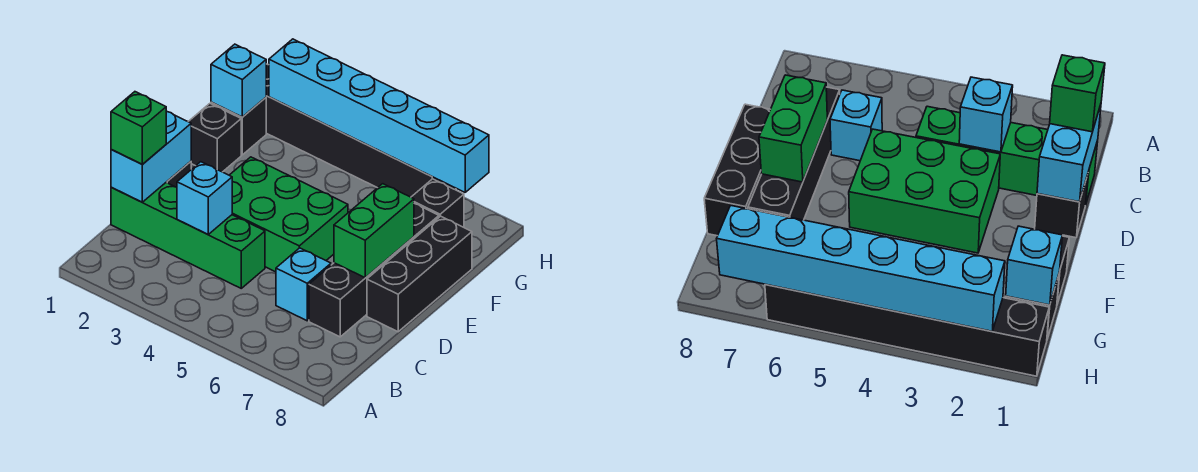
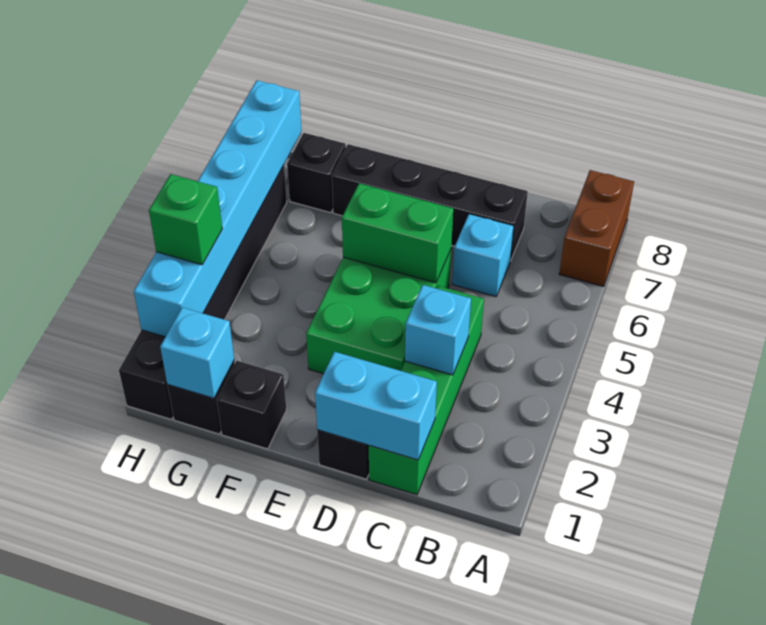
none -> brown brick A7:A8 level 1
green brick C1 level 3 -> green brick H3 level 3
green brick D7:E7 level 2 -> green brick D5:E5 level 2
black brick D8:F8 level 1 -> none

